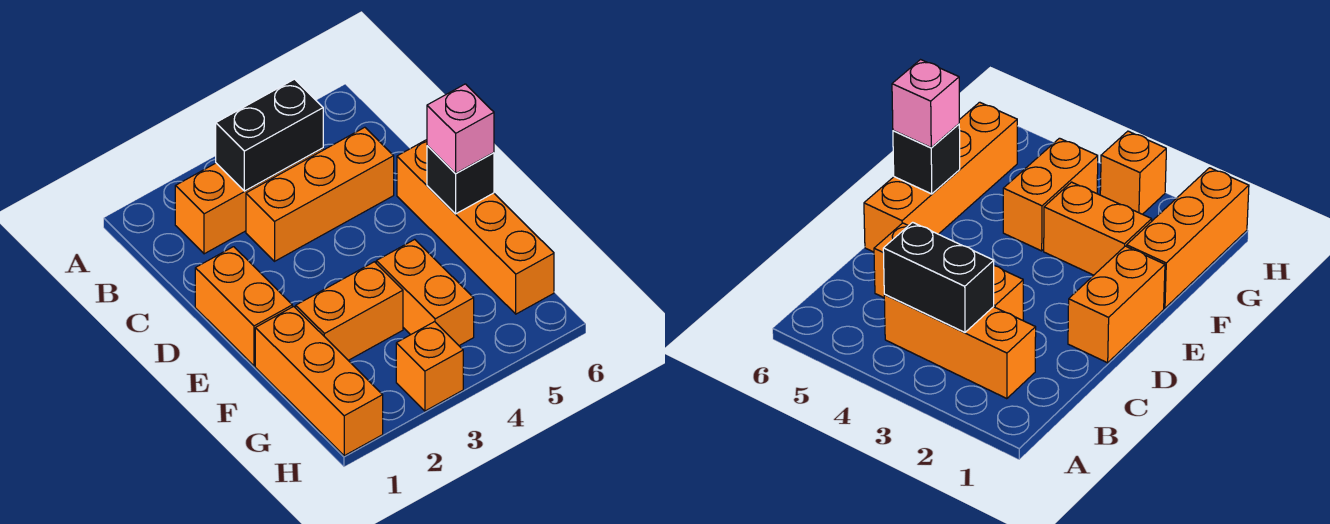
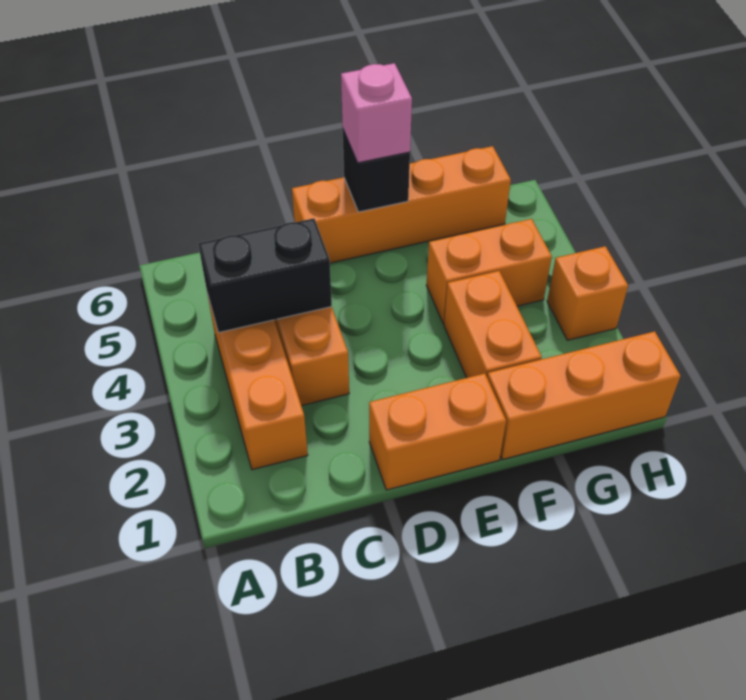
black brick B3:B4 level 2 -> black brick B4:C4 level 2

